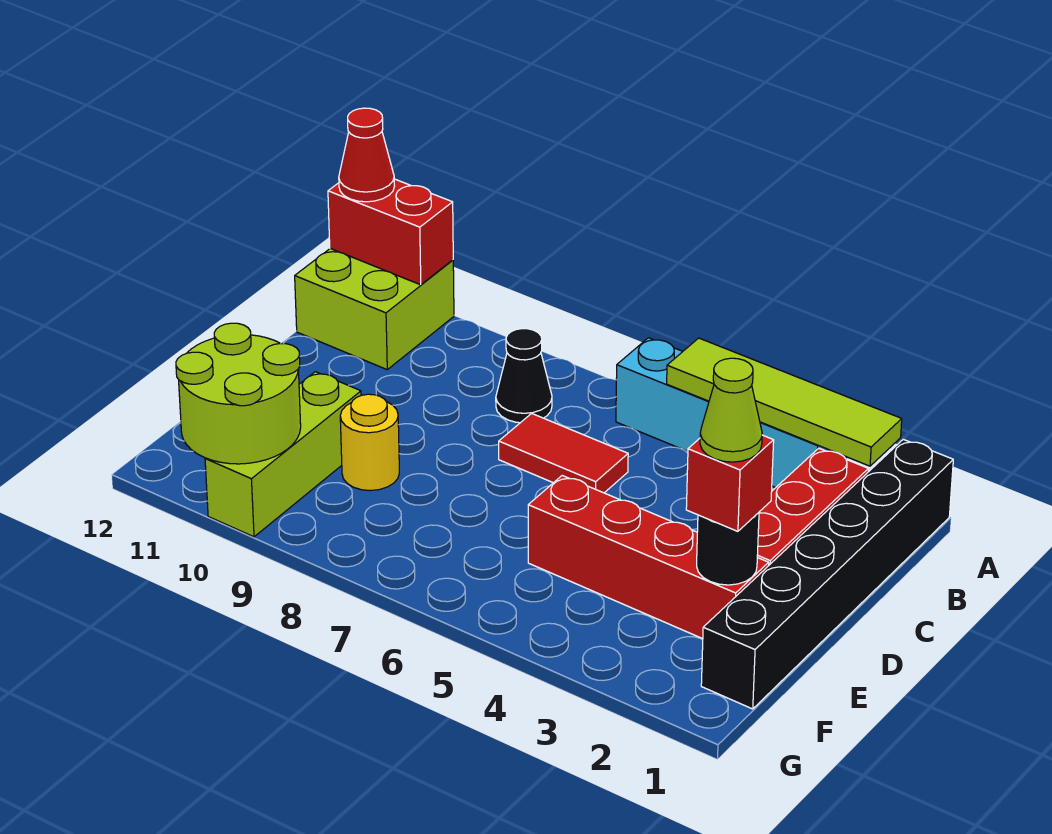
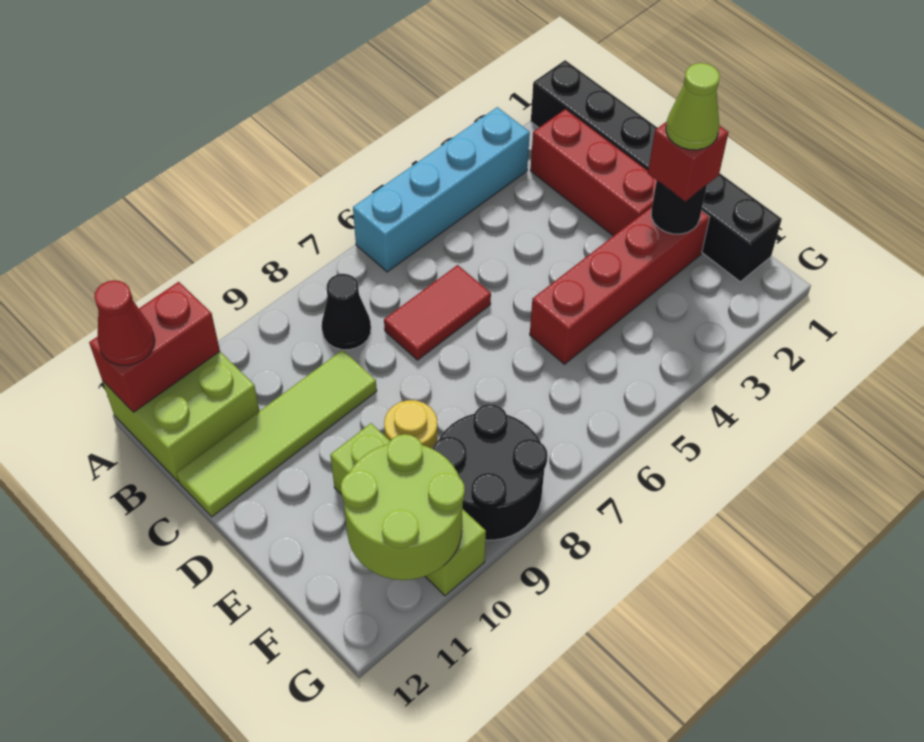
lime tile A2:A5 level 2 -> lime tile C9:C12 level 1
none -> black round brick F8:G9 level 1

